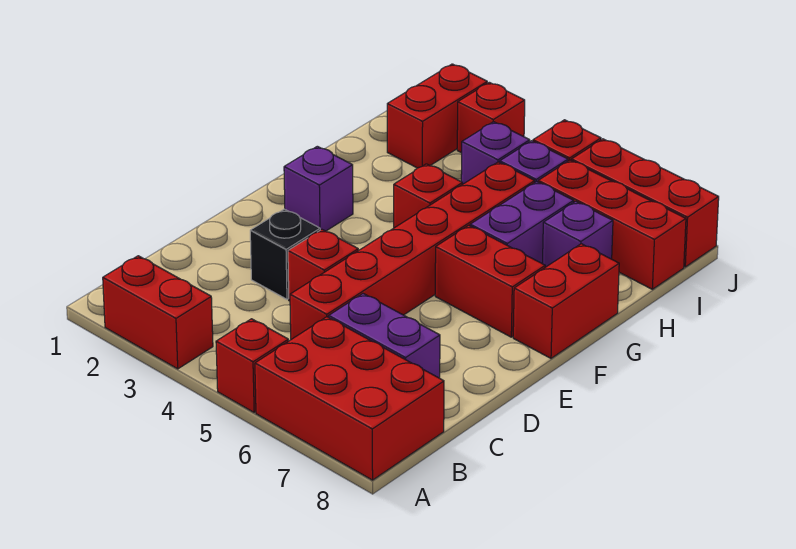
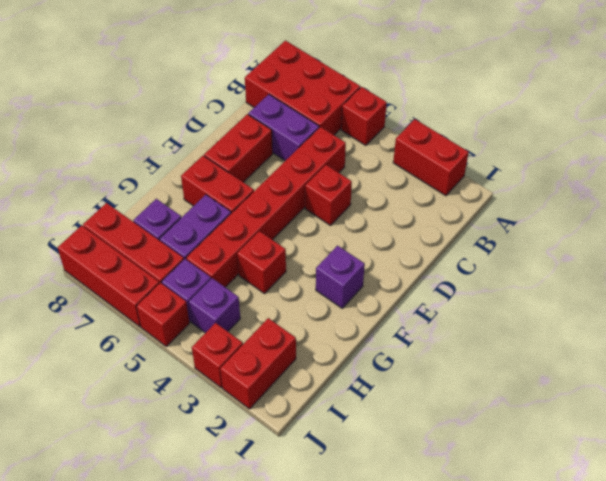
black brick D3 level 1 -> none
red brick F8:G8 level 1 -> red brick D7:E7 level 1

